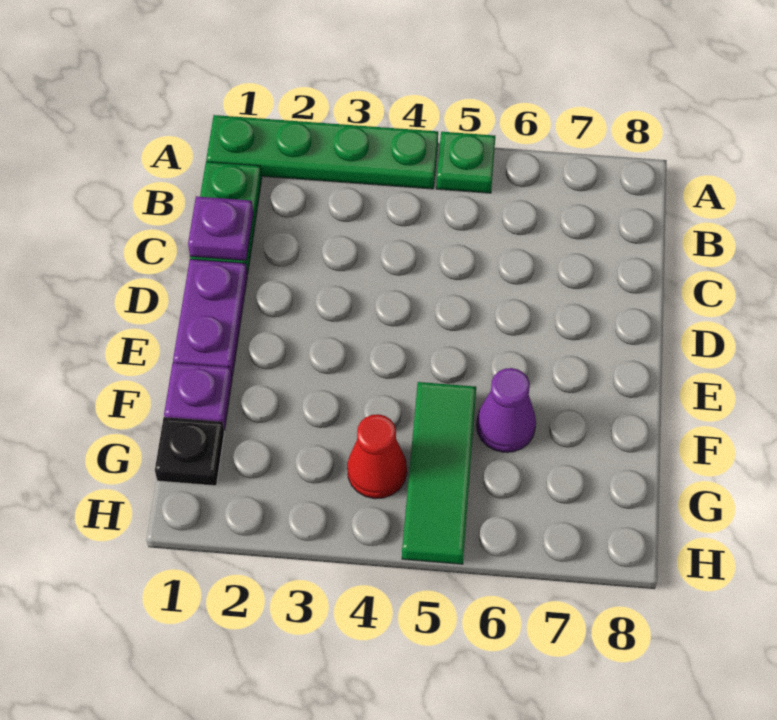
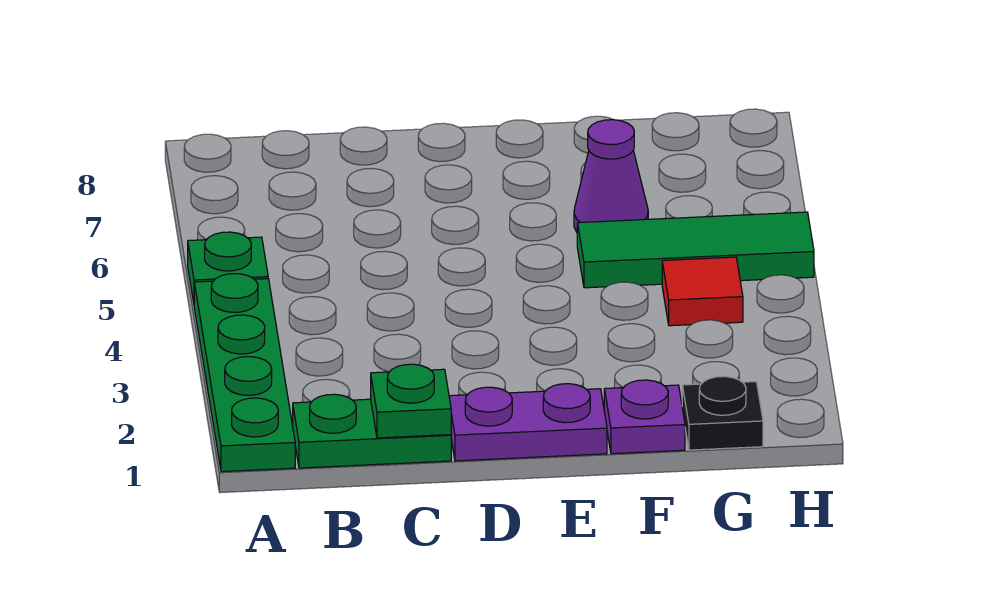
purple plate C1 level 2 -> green plate C1 level 2
red cone G4 level 1 -> red tile G4 level 1

